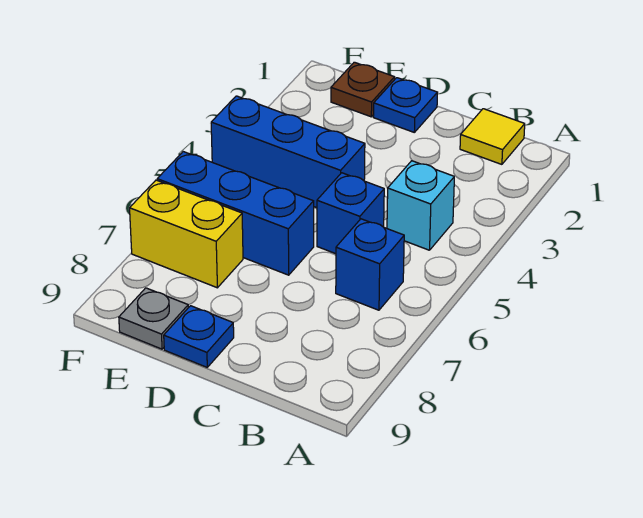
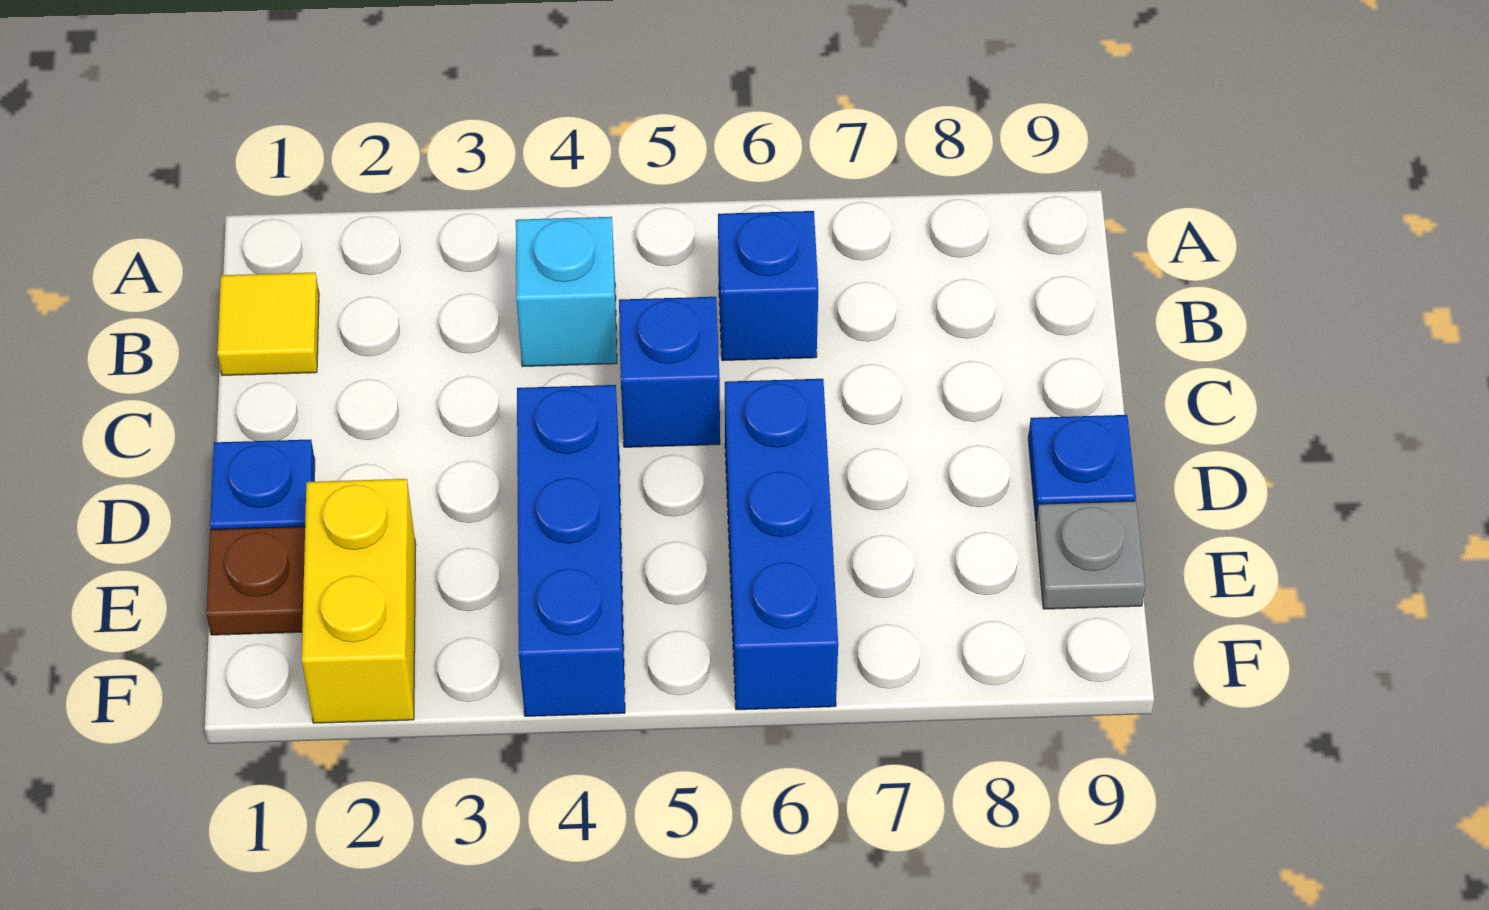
yellow brick E7:F7 level 1 -> yellow brick E2:F2 level 1

